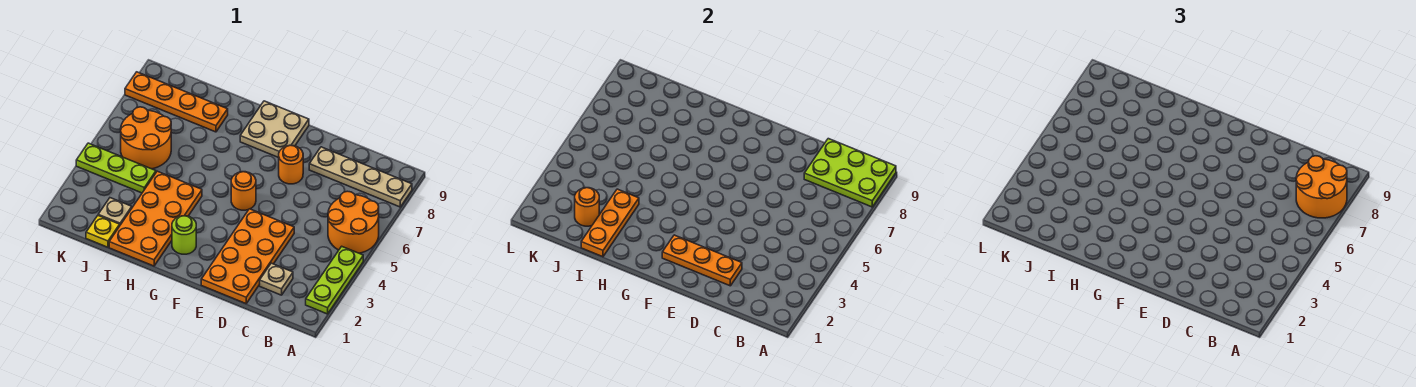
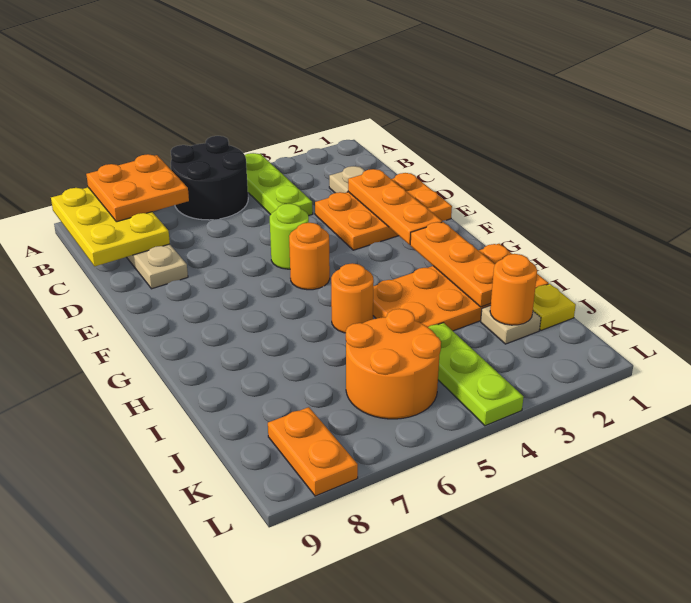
lime plate A2:A4 level 1 -> lime plate A4:C4 level 1
orange round brick A5:B6 level 1 -> black round brick A5:B6 level 1
orange round brick A7:B8 level 3 -> orange plate A7:B8 level 3
lime plate A8:C9 level 2 -> yellow plate A8:C9 level 2
orange plate D1:E4 level 1 -> orange plate D1:E3 level 1
orange round brick E7 level 1 -> orange round brick H5 level 1
tan plate F8:G9 level 1 -> none
lime round brick G2 level 1 -> lime round brick E5 level 1
orange plate I1:I3 level 2 -> orange plate G2:I2 level 2
orange plate I8:L8 level 1 -> orange plate K8:L8 level 1

